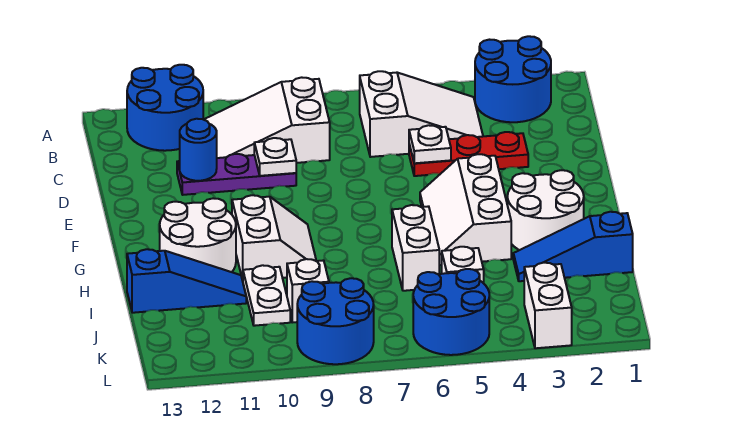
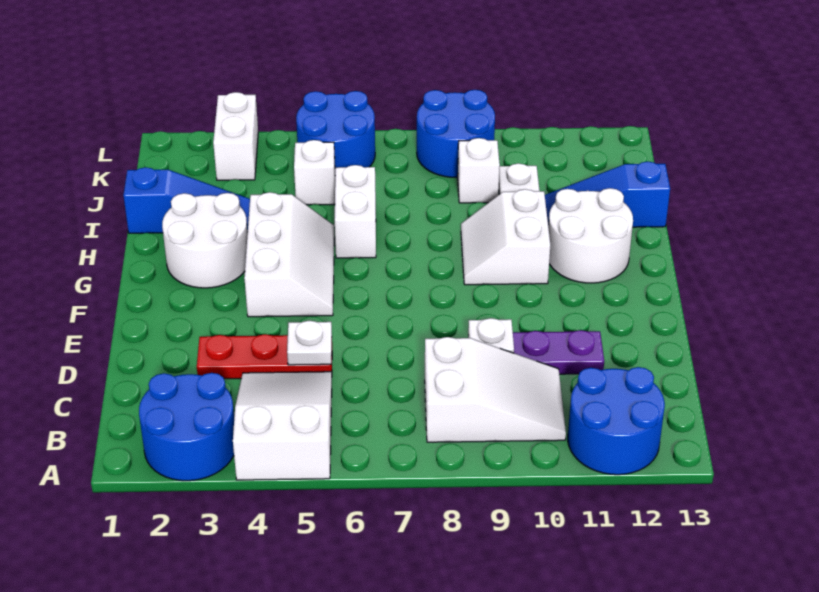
white slope B4:C6 level 1 top 6 -> white slope A4:C5 level 1 top A
blue round brick D11 level 2 -> none

